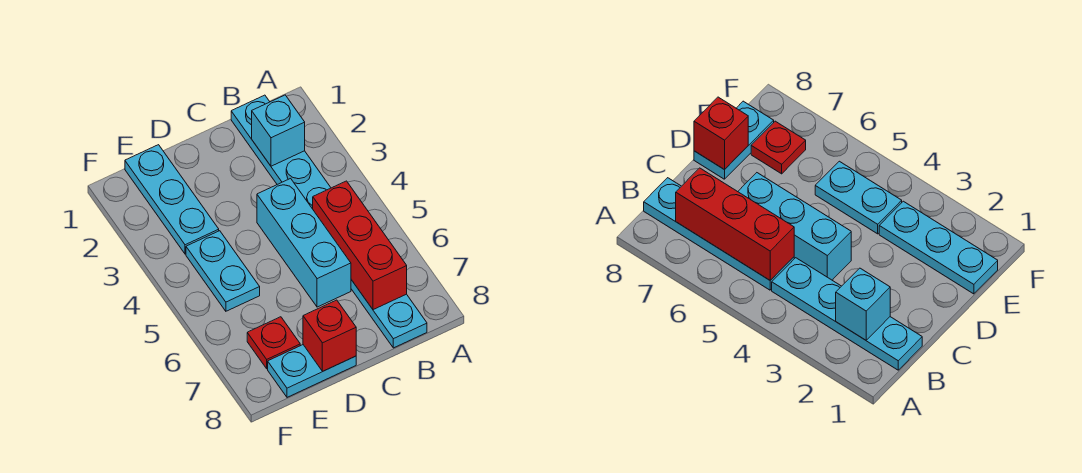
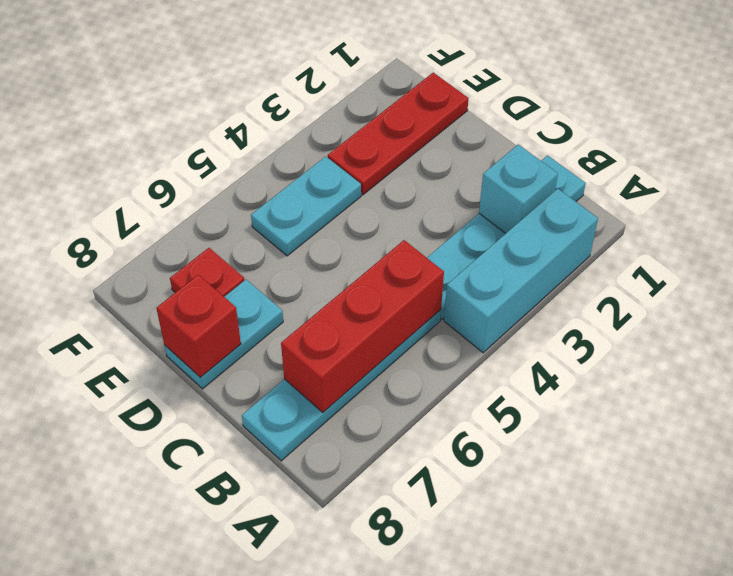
cyan brick C4:C6 level 1 -> cyan brick A2:A4 level 1
cyan plate D8:E8 level 1 -> cyan plate D7:D8 level 1
cyan plate E1:E3 level 1 -> red plate E1:E3 level 1

